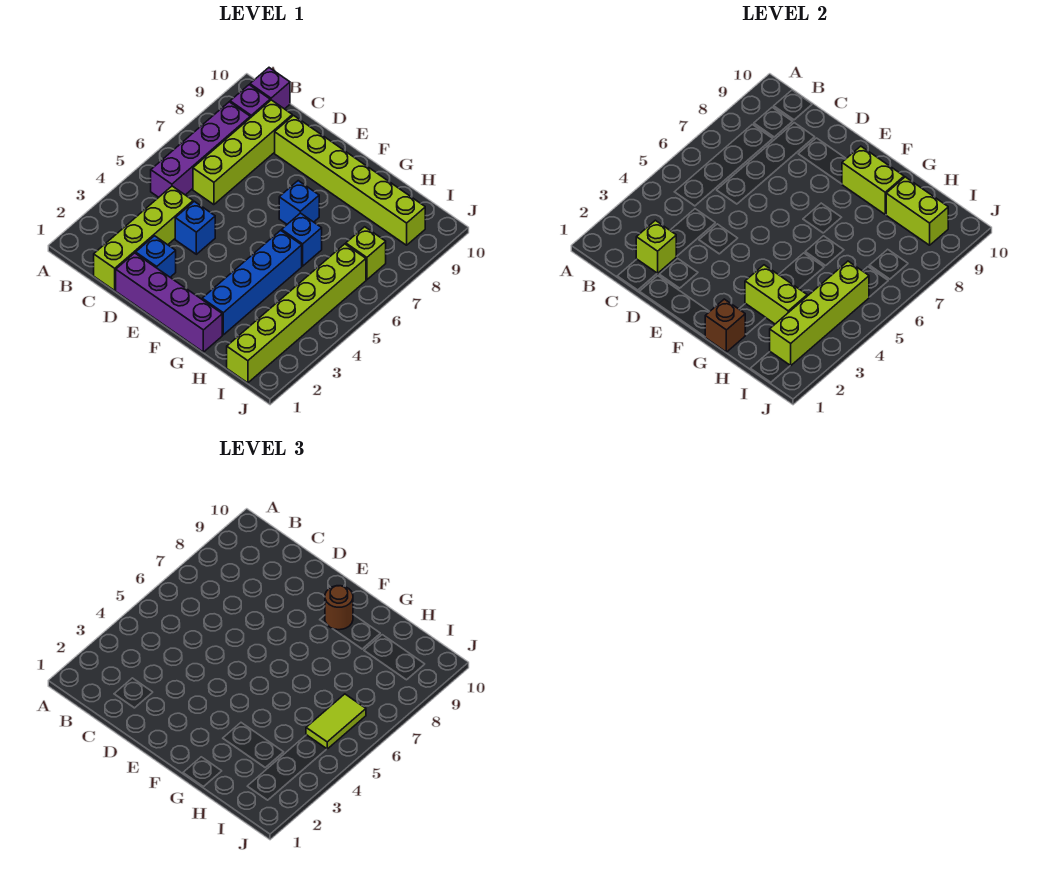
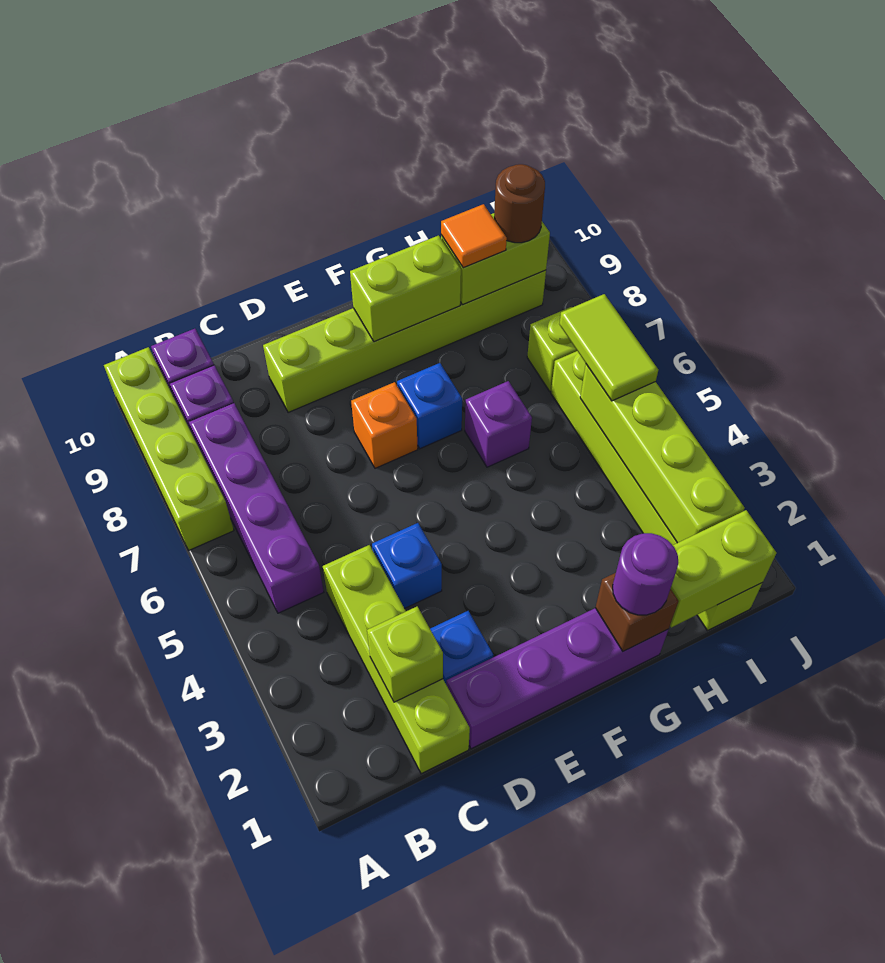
lime brick C6:C9 level 1 -> lime brick A7:A10 level 1
none -> orange brick E7 level 1
brown round brick F9 level 3 -> brown round brick I9 level 3
none -> purple round brick G1 level 3
blue brick G2:G5 level 1 -> none
lime brick G3:H3 level 2 -> lime brick H1:I1 level 2
blue brick G6 level 1 -> purple brick G6 level 1
none -> orange tile H9 level 3

